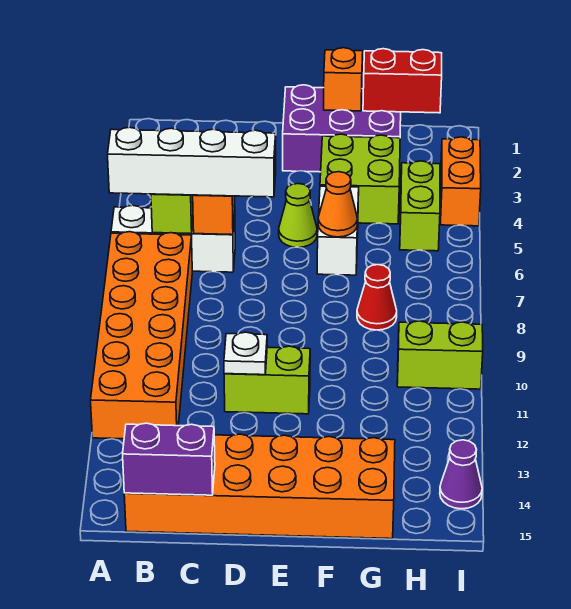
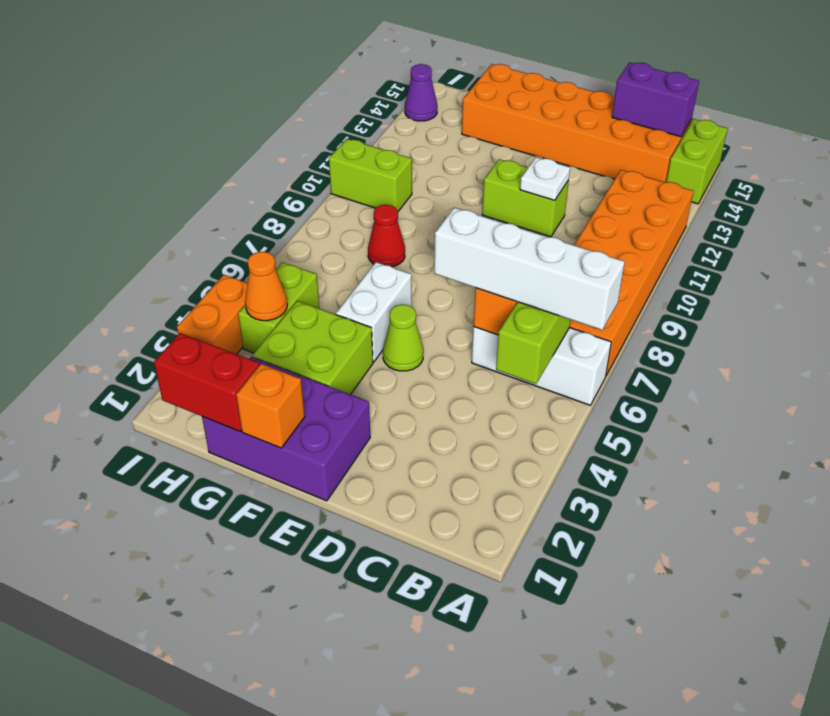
none -> lime brick A14:A15 level 1
orange cone F6 level 2 -> orange cone H4 level 2

